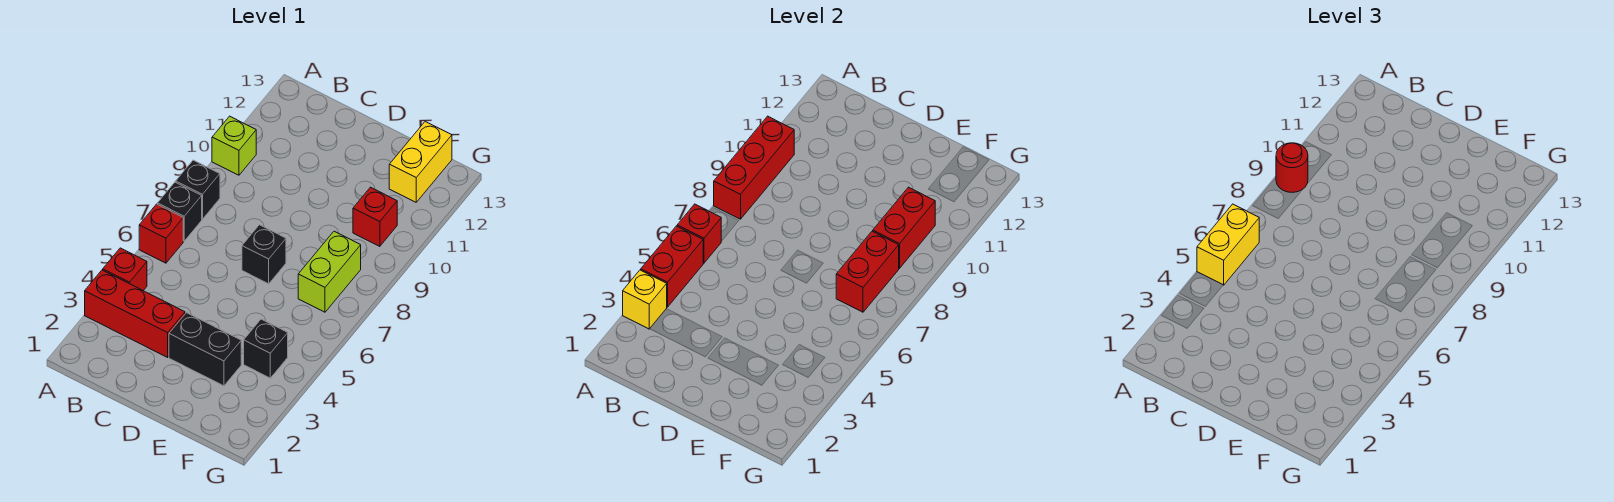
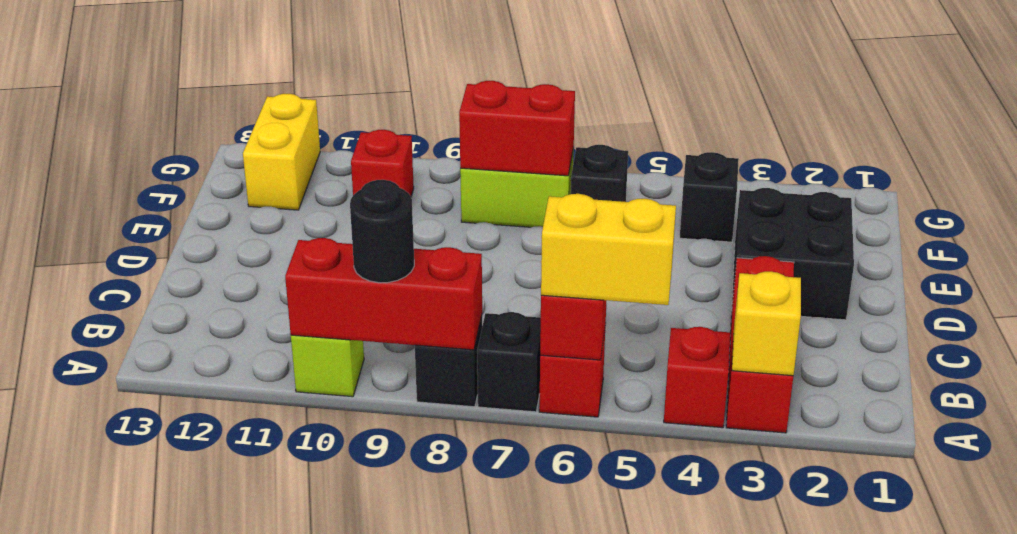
red brick A4:A5 level 2 -> none
red round brick A9 level 3 -> black round brick A9 level 3
black brick D3:E3 level 1 -> black brick D2:E3 level 1
black brick D7 level 1 -> black brick F6 level 1
red brick F9:F10 level 2 -> none
yellow brick F12:F13 level 1 -> yellow brick F12:G12 level 1

